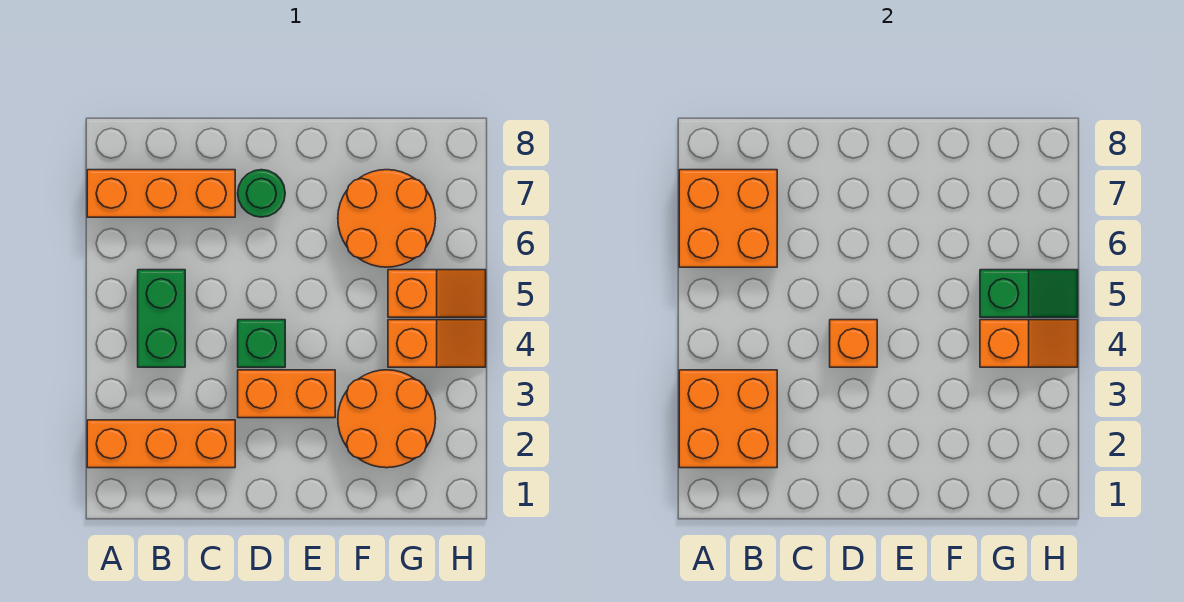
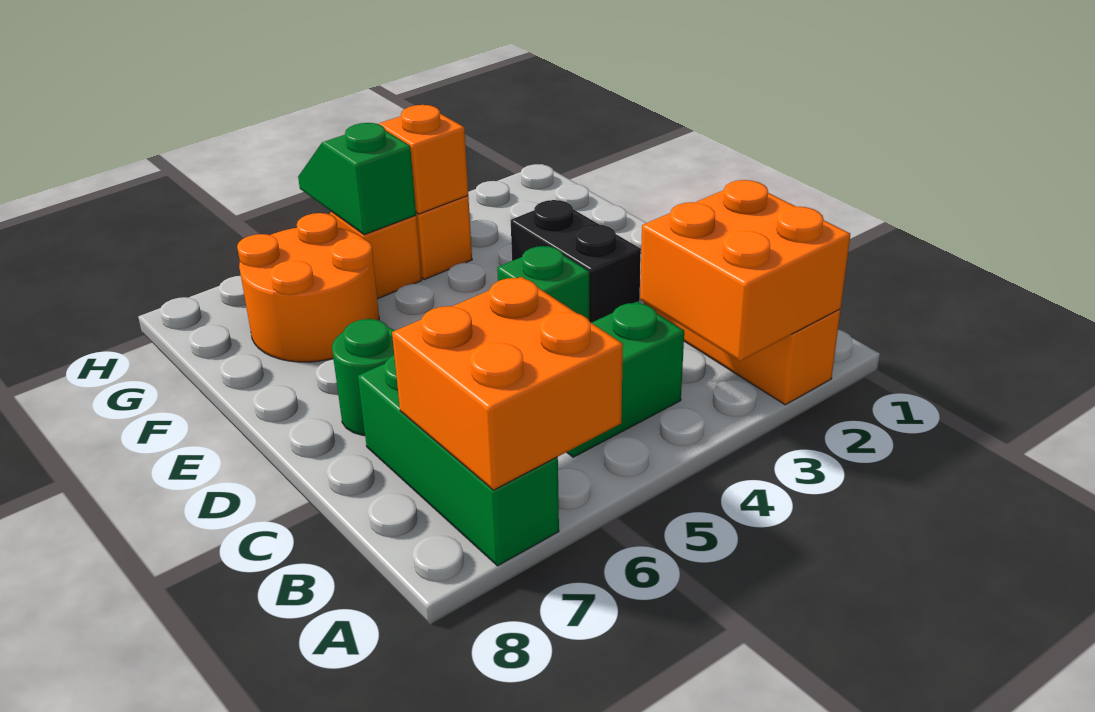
orange brick A7:C7 level 1 -> green brick A7:C7 level 1
orange brick D3:E3 level 1 -> black brick D3:E3 level 1
orange brick D4 level 2 -> none
orange round brick F2:G3 level 1 -> none

